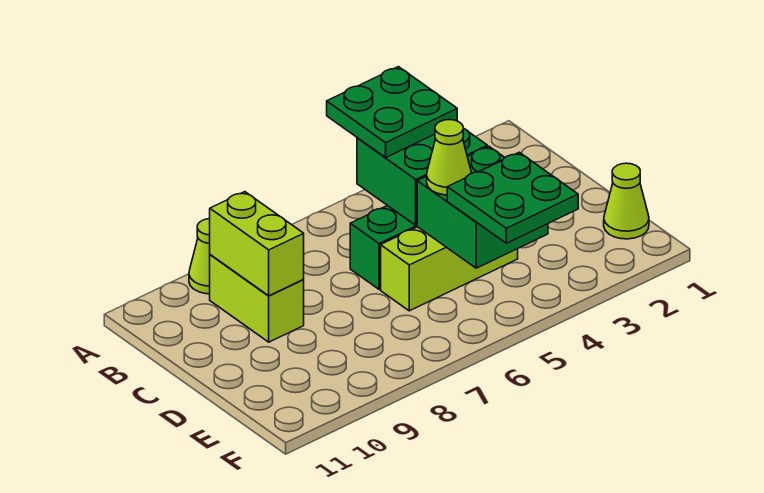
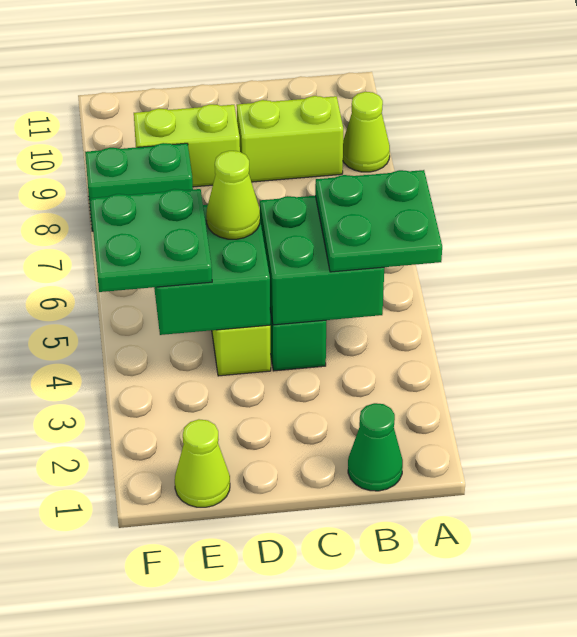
none -> green cone B1 level 1
lime brick B9:C9 level 2 -> lime brick D9:E9 level 1
none -> green brick E8:F8 level 1

